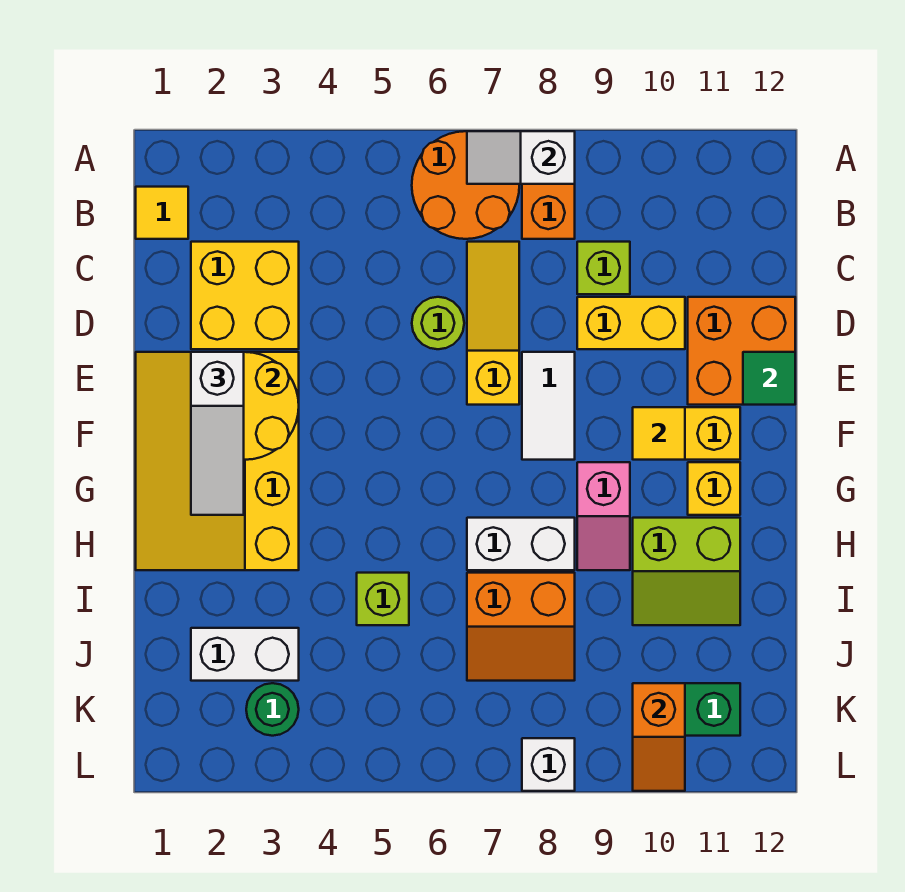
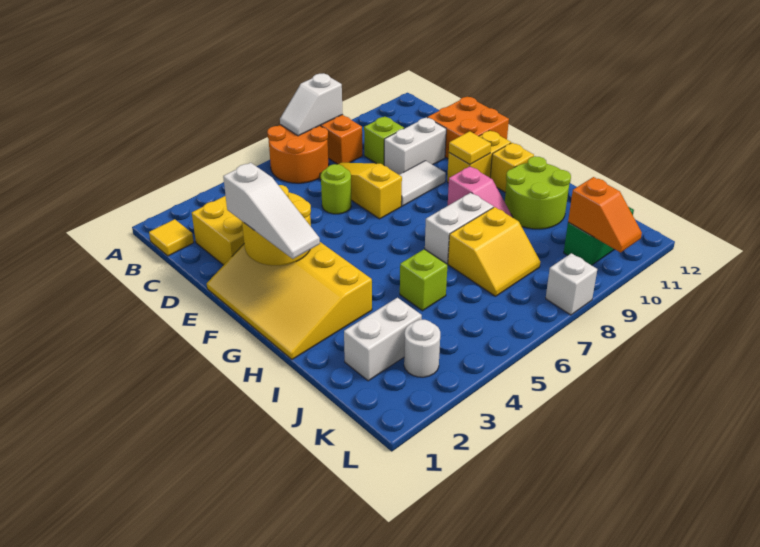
yellow brick D9:D10 level 1 -> white brick D9:D10 level 1
white tile E8:F8 level 1 -> white tile E8:E9 level 1
green tile E12 level 2 -> none
lime slope H10:I11 level 1 top H -> lime round brick H10:I11 level 1
orange slope I7:J8 level 1 top I -> yellow slope I7:J8 level 1 top I
green round brick K3 level 1 -> white round brick K3 level 1

